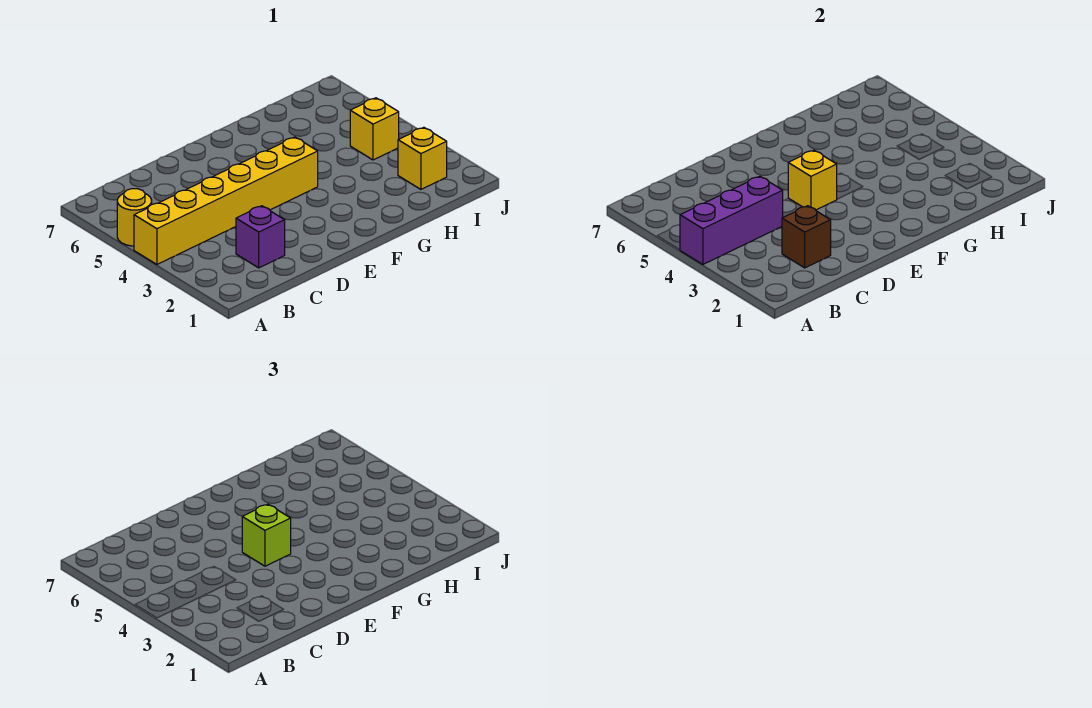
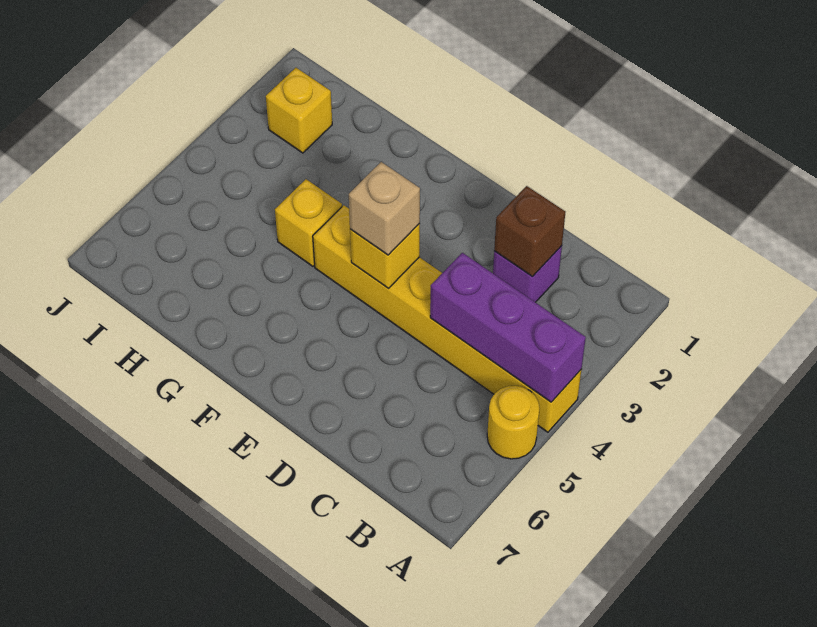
lime brick E4 level 3 -> tan brick E4 level 3
yellow brick I4 level 1 -> yellow brick G4 level 1

